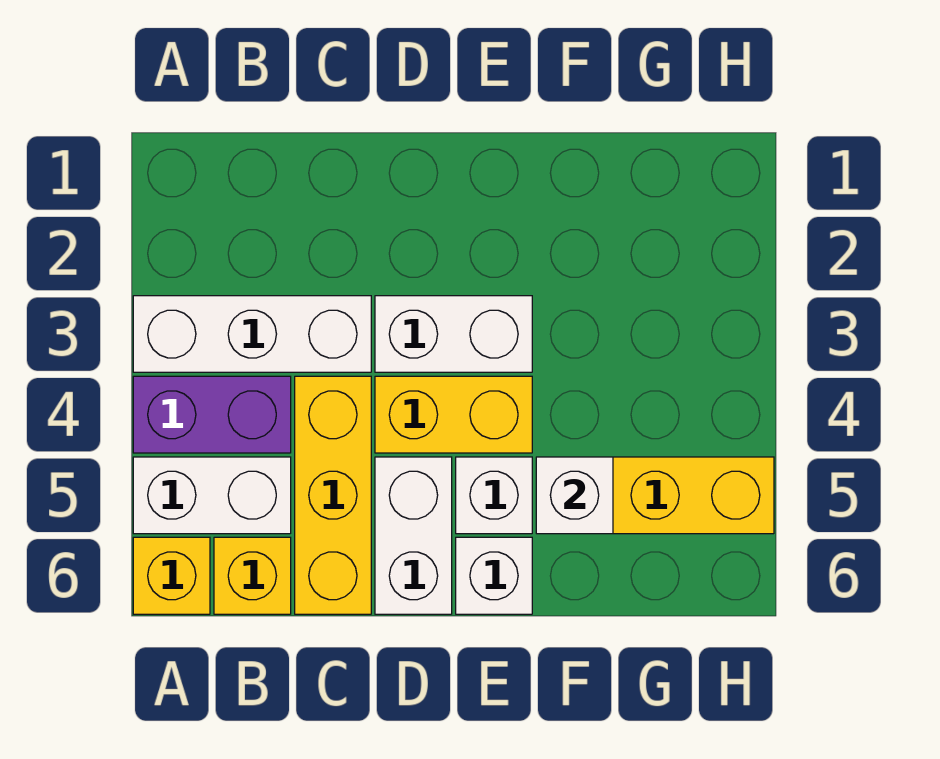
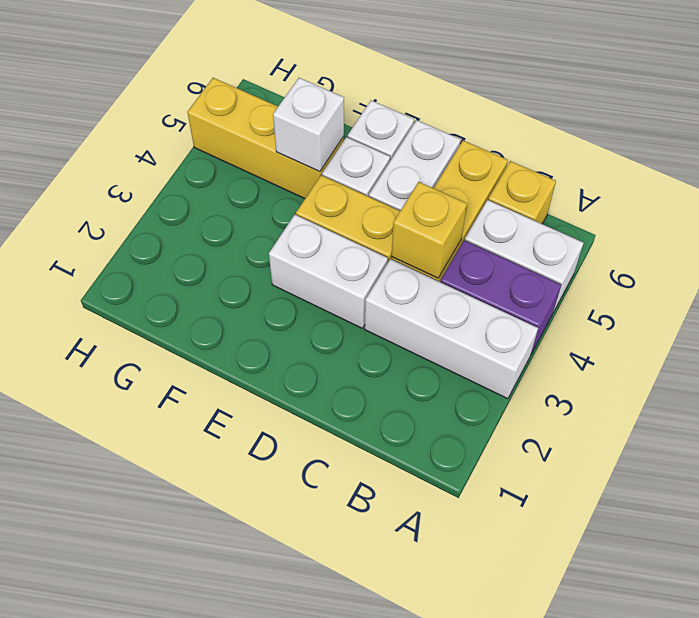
yellow brick A6 level 1 -> yellow brick C4 level 2

